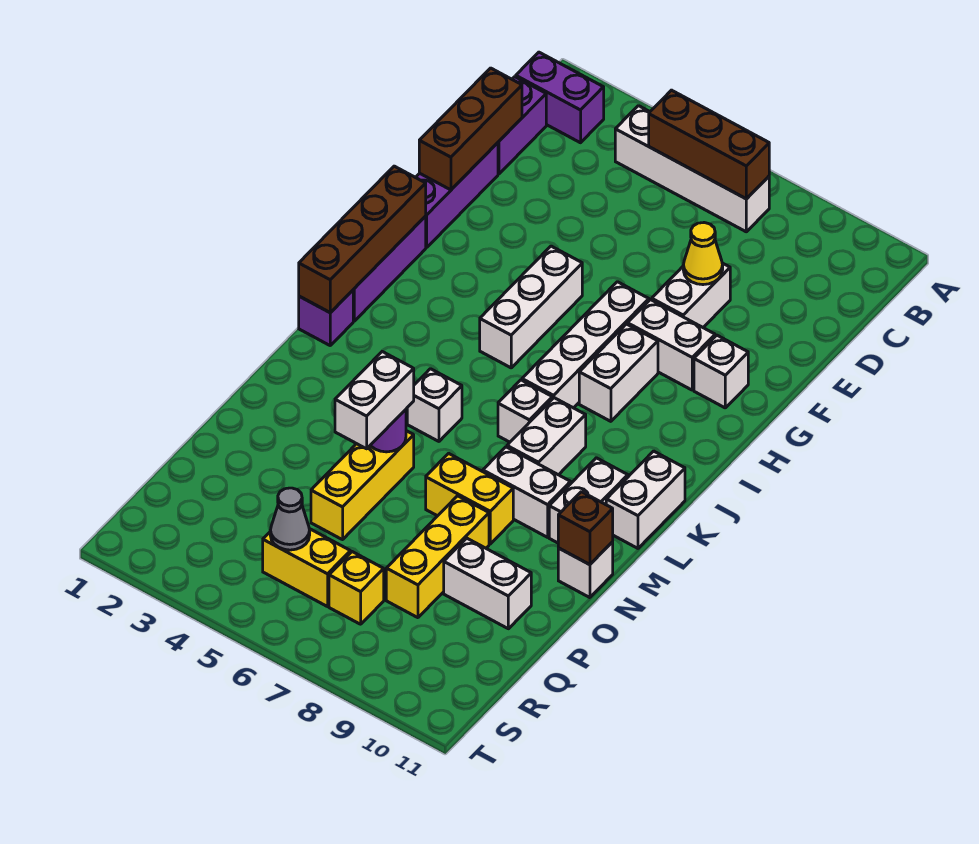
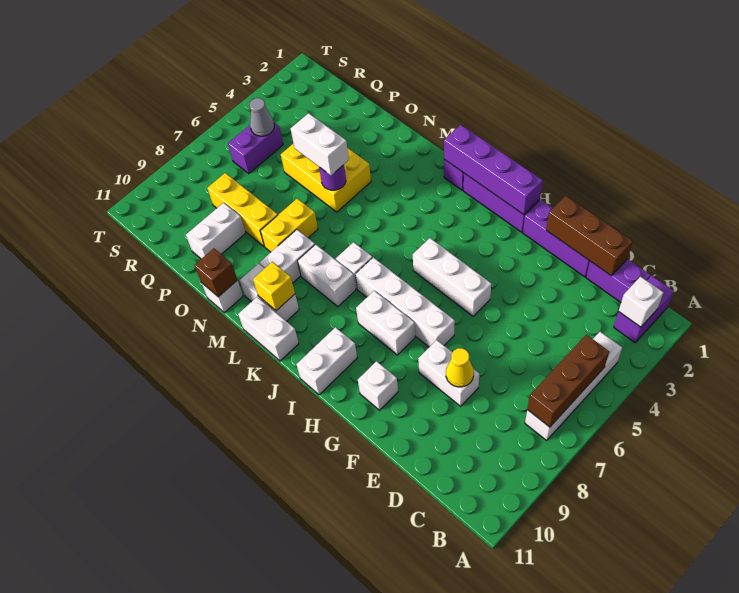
white brick G8:G9 level 1 -> white brick I10:I11 level 1
brown brick H1:K1 level 2 -> purple brick H1:K1 level 2
white brick L5 level 1 -> white brick B2 level 2
yellow brick N5:P5 level 1 -> yellow brick N4:P5 level 1
yellow brick R5:R6 level 1 -> purple brick R5:R6 level 1
yellow brick R7 level 1 -> yellow brick L10 level 2

